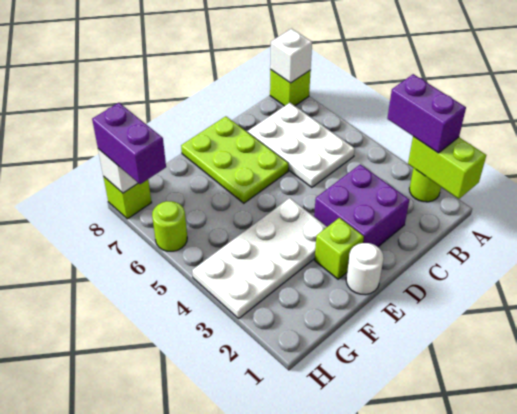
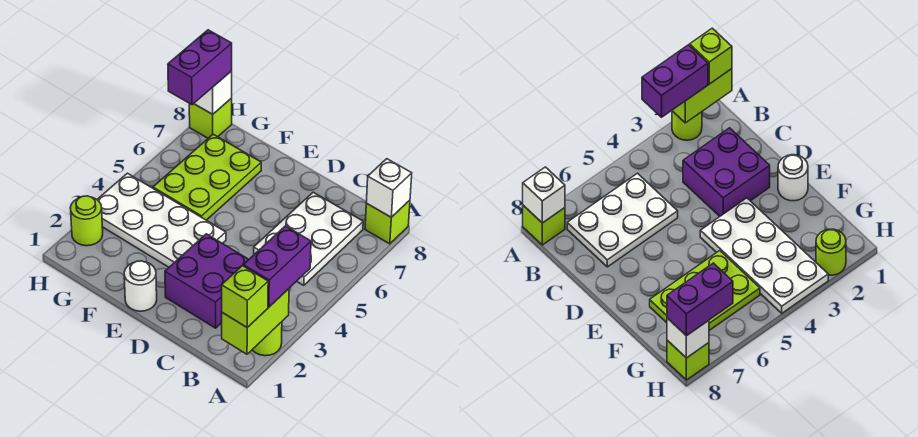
lime plate D6:E8 level 1 -> lime plate F5:G7 level 1
lime brick E2 level 1 -> lime brick A1 level 3
lime round brick H6 level 1 -> lime round brick H2 level 1

